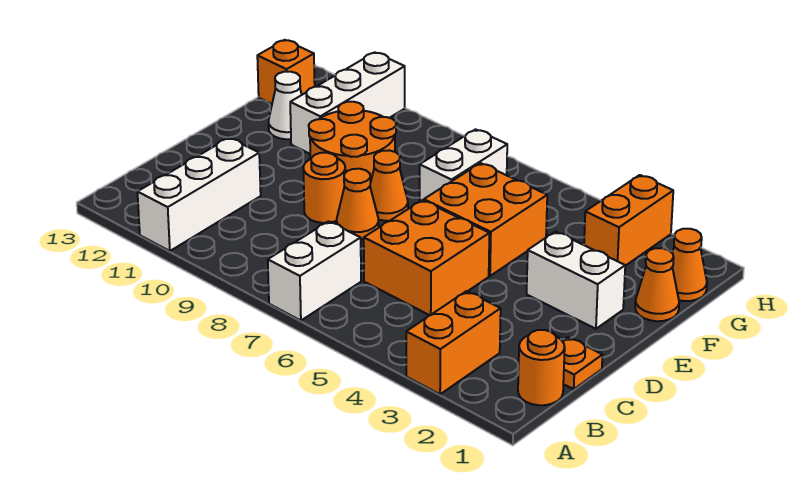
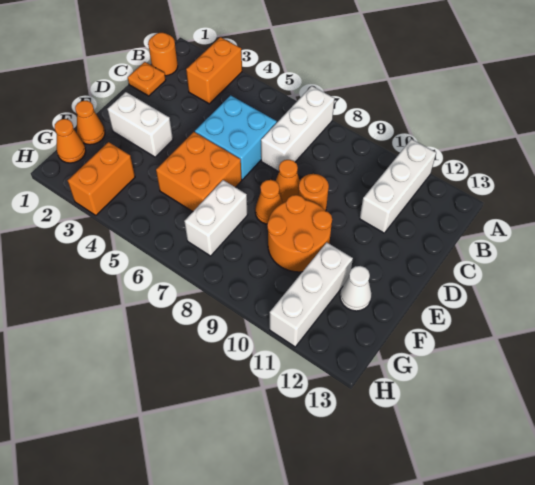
white brick A7:B7 level 1 -> white brick A7:C7 level 1
orange brick C5:D6 level 1 -> cyan brick C5:D6 level 1
orange brick G13 level 1 -> none

